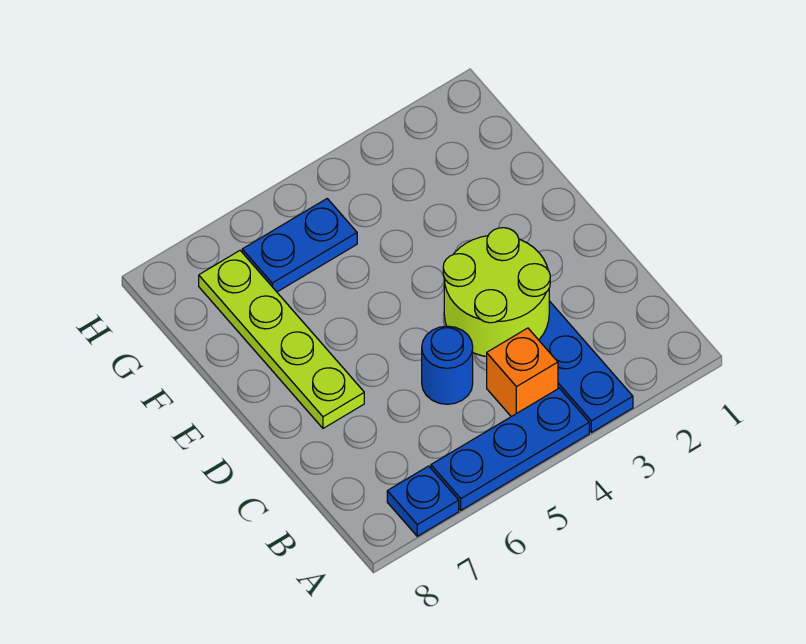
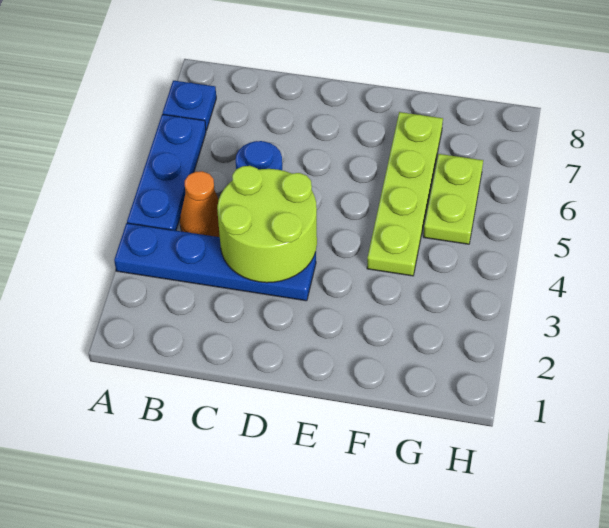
orange brick B4 level 1 -> orange cone B4 level 1
lime plate D7:G7 level 1 -> lime plate F4:F7 level 1
blue plate G5:G6 level 1 -> lime plate G5:G6 level 1

